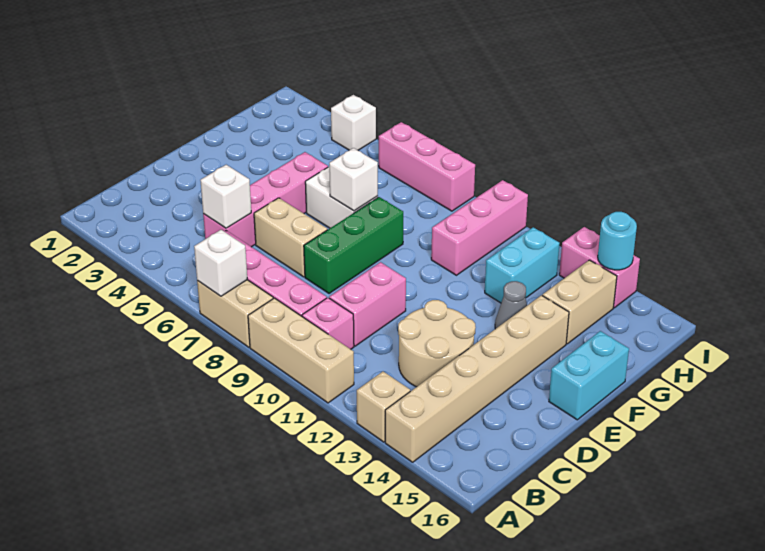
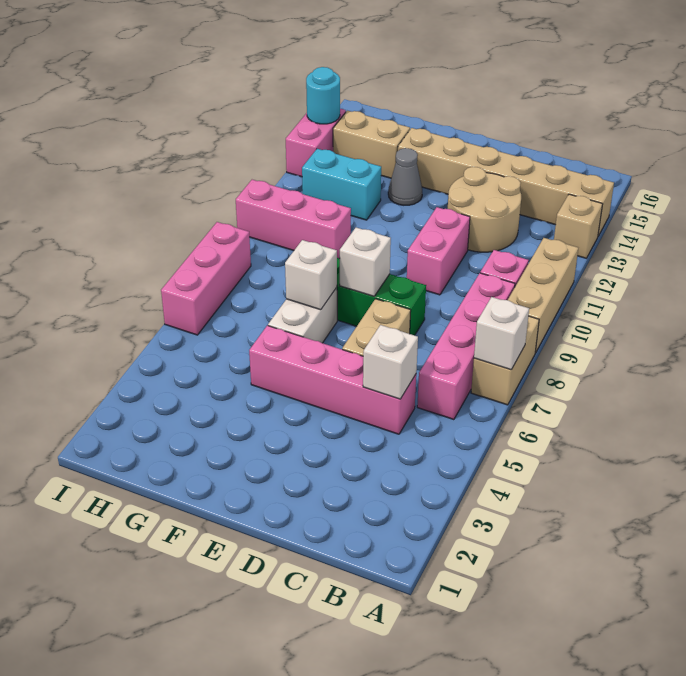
pink brick C10:D10 level 1 -> pink brick D10:D11 level 1
cyan brick E16:F16 level 1 -> none
white brick I4 level 1 -> white brick E8 level 2

